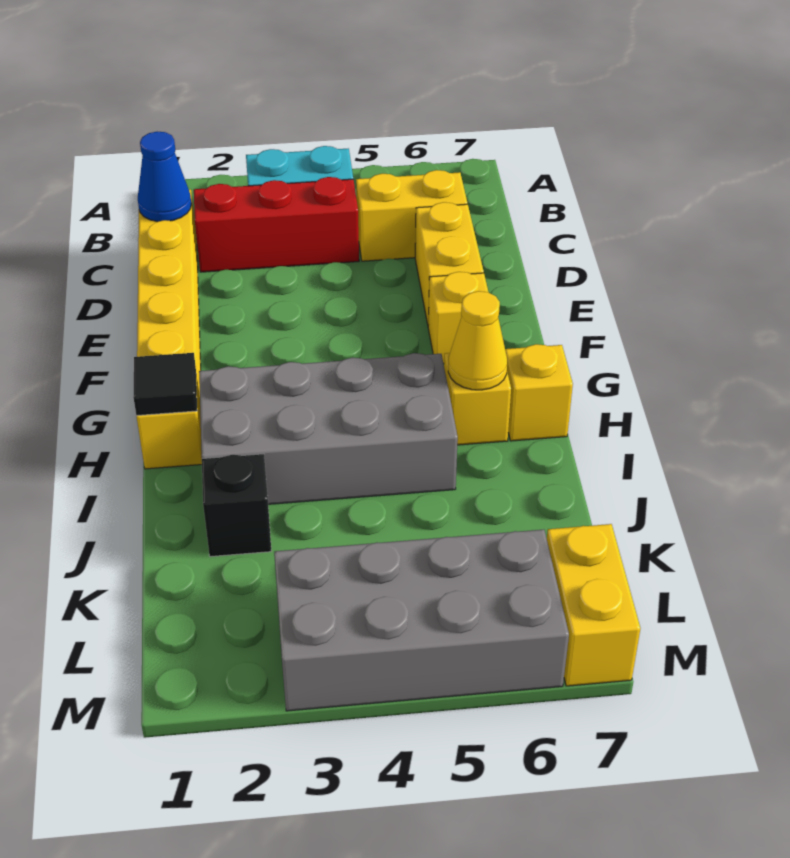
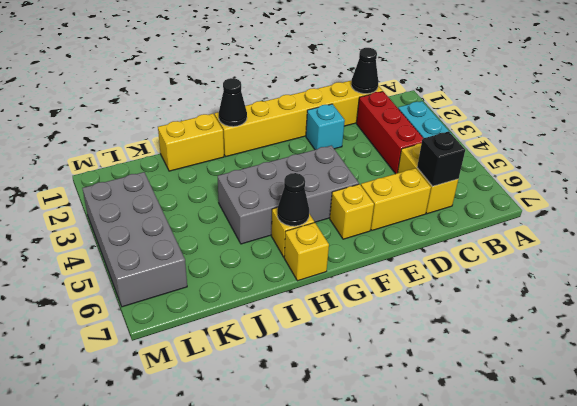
blue cone C1 level 2 -> black cone C1 level 2
none -> cyan brick E2 level 1
black tile H1 level 2 -> black cone H1 level 2
grey brick H2:I5 level 1 -> grey brick F4:I5 level 1
yellow cone H6 level 2 -> black cone H6 level 2
black brick J2 level 1 -> black brick C6 level 2
yellow brick L7:M7 level 1 -> yellow brick I1:J1 level 1

